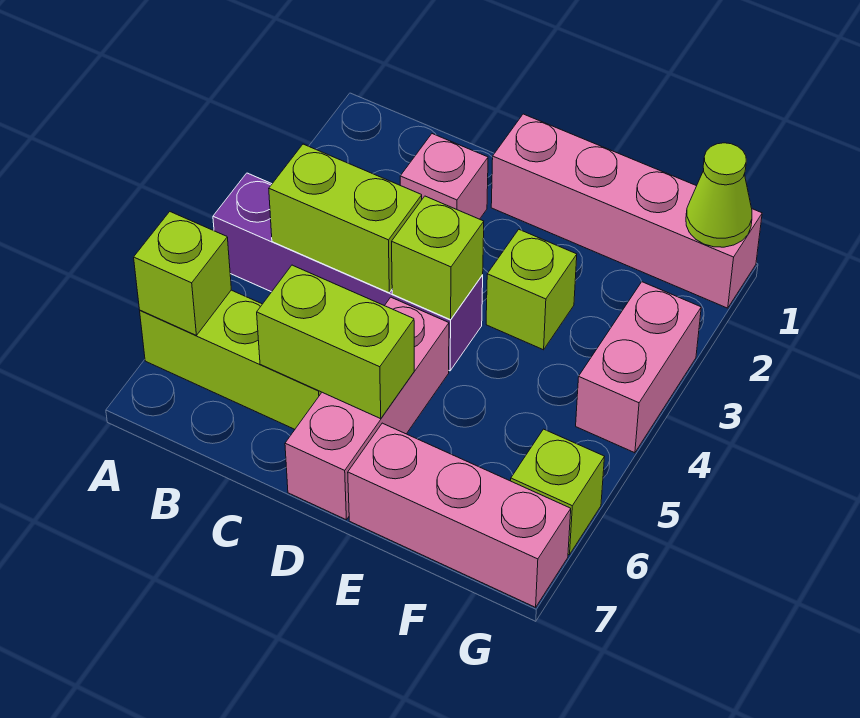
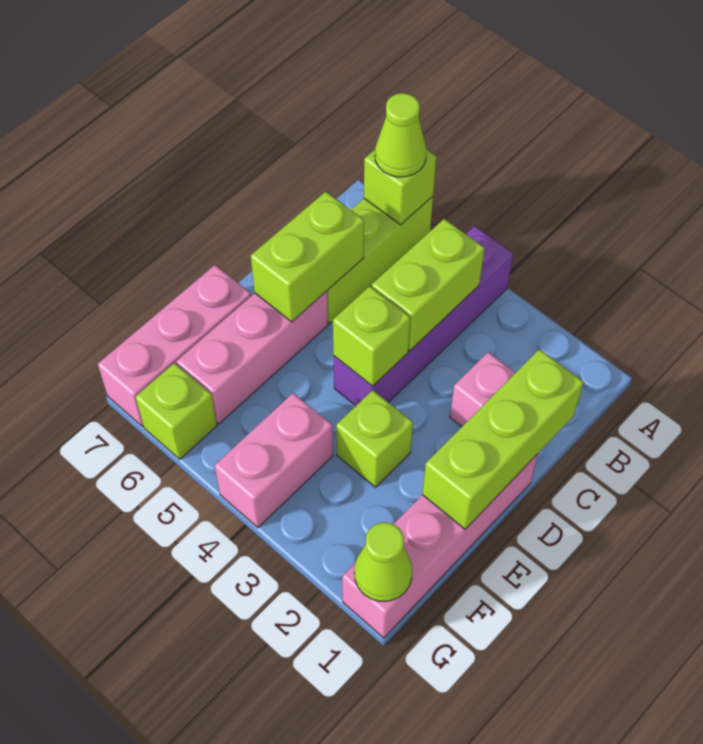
none -> lime cone A6 level 3
none -> lime brick C1:E1 level 2
pink brick D5:D7 level 1 -> pink brick D6:F6 level 1
pink brick G3:G4 level 1 -> pink brick F4:G4 level 1

